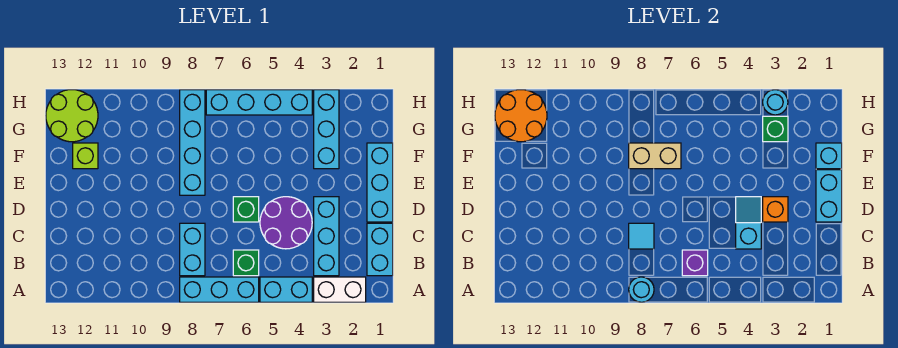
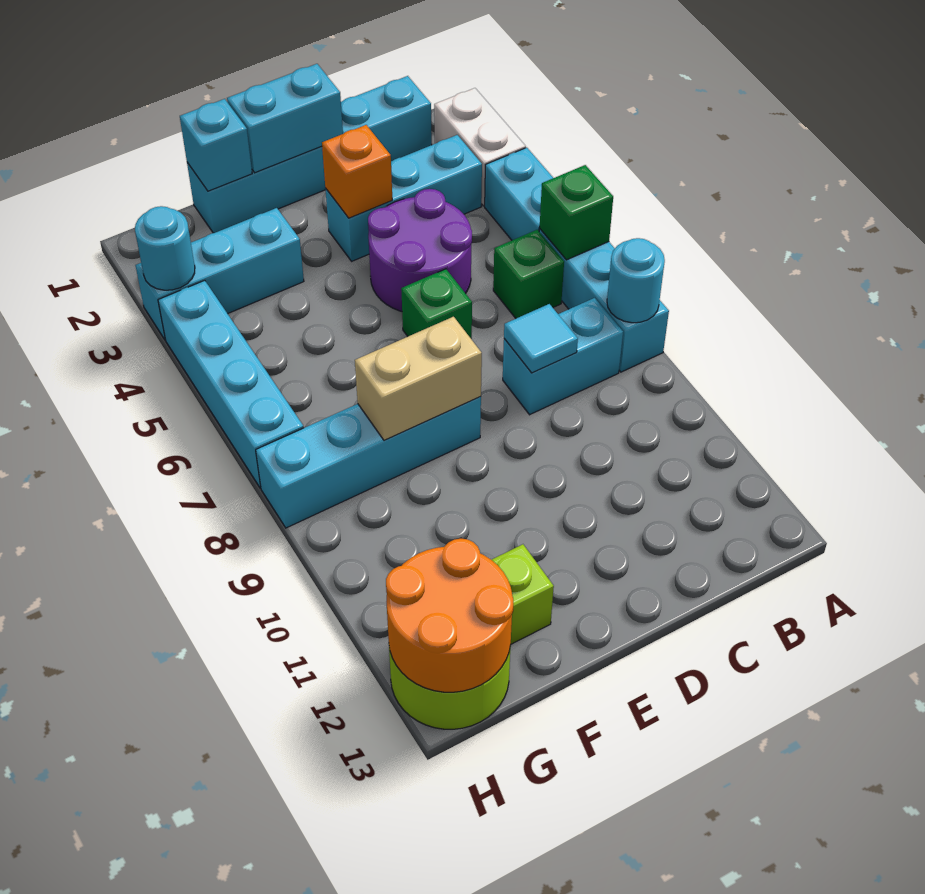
purple brick B6 level 2 -> none
cyan slope C4:D4 level 2 top C -> none
tan brick F7:F8 level 2 -> tan brick E8:F8 level 2
green brick G3 level 2 -> green brick A6 level 2

